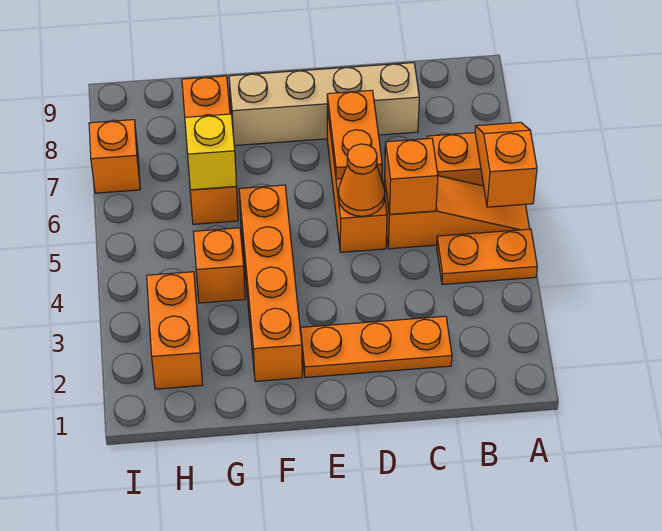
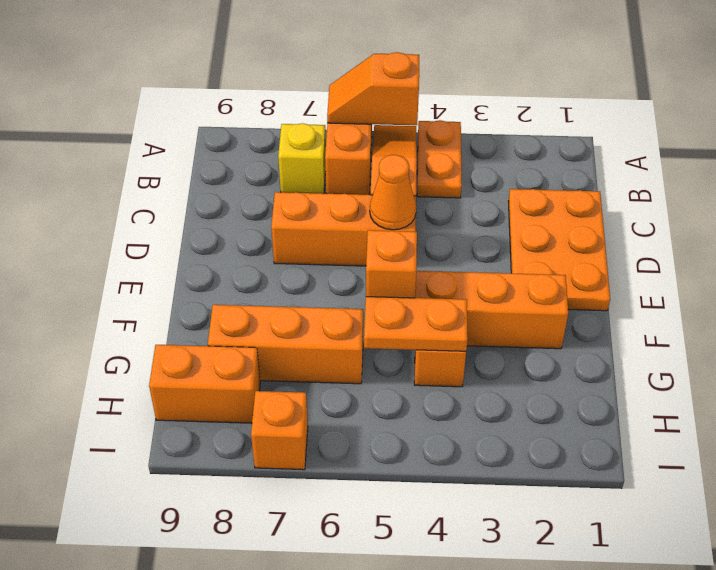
orange plate C2:E2 level 1 -> orange plate C1:E2 level 1
orange brick C5 level 2 -> orange brick F5 level 2
tan brick C8:F8 level 1 -> none
orange plate D6:D7 level 2 -> orange plate G4:G5 level 2
yellow brick G6 level 2 -> yellow brick B7 level 1
orange brick H2:H3 level 1 -> orange brick H8:H9 level 1

